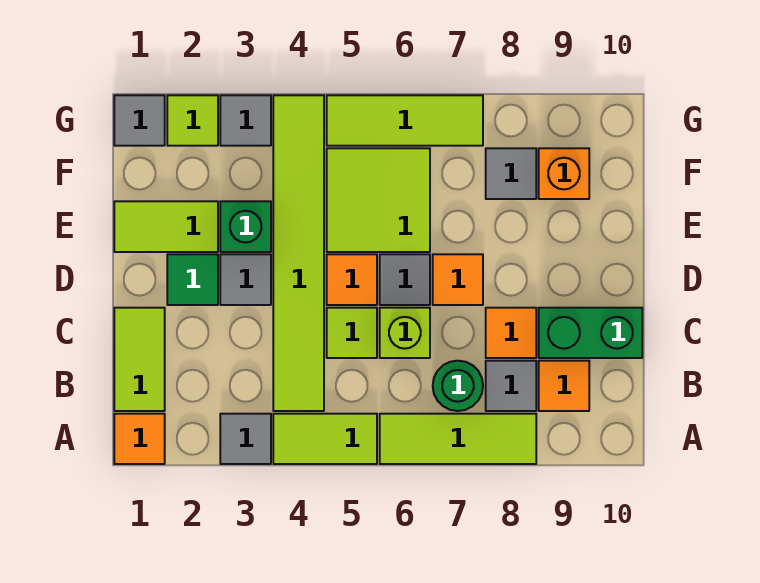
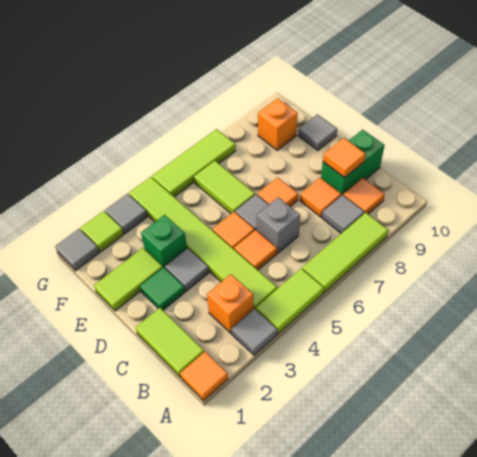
none -> orange brick B3 level 1
green round brick B7 level 1 -> none
lime tile C5 level 1 -> orange tile C5 level 1
lime brick C6 level 1 -> grey brick C6 level 1
none -> orange tile C9 level 2
lime tile E5:F6 level 1 -> lime tile E6:F6 level 1
grey tile F8 level 1 -> grey tile E10 level 1

